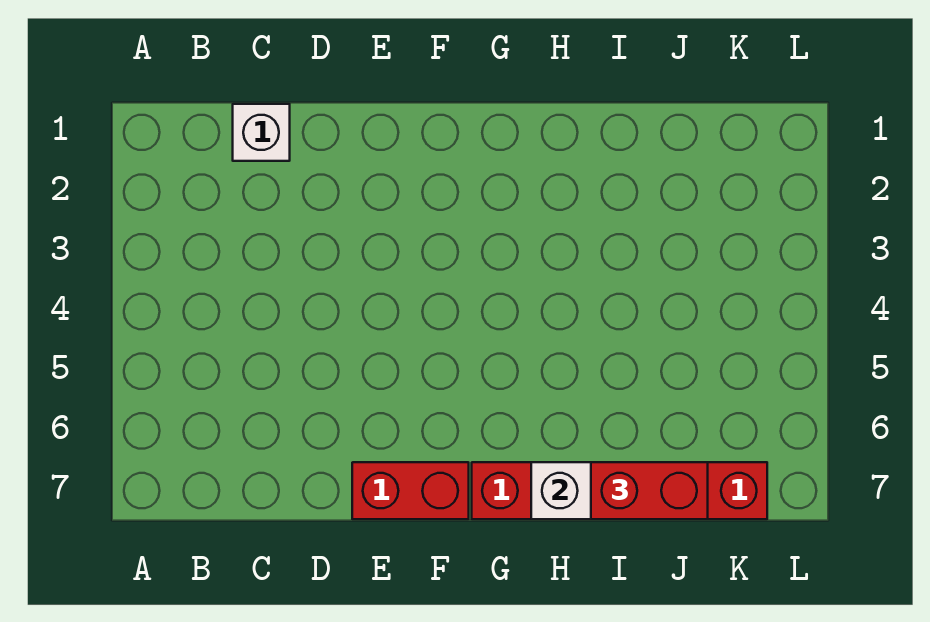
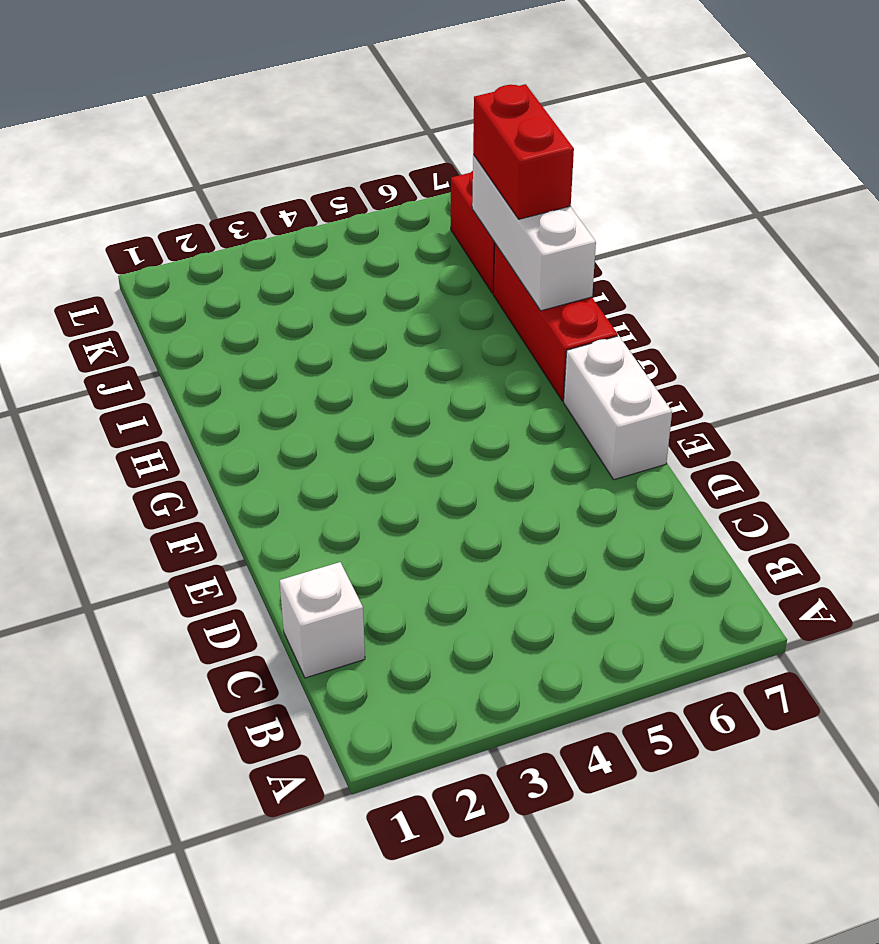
red brick E7:F7 level 1 -> white brick E7:F7 level 1

